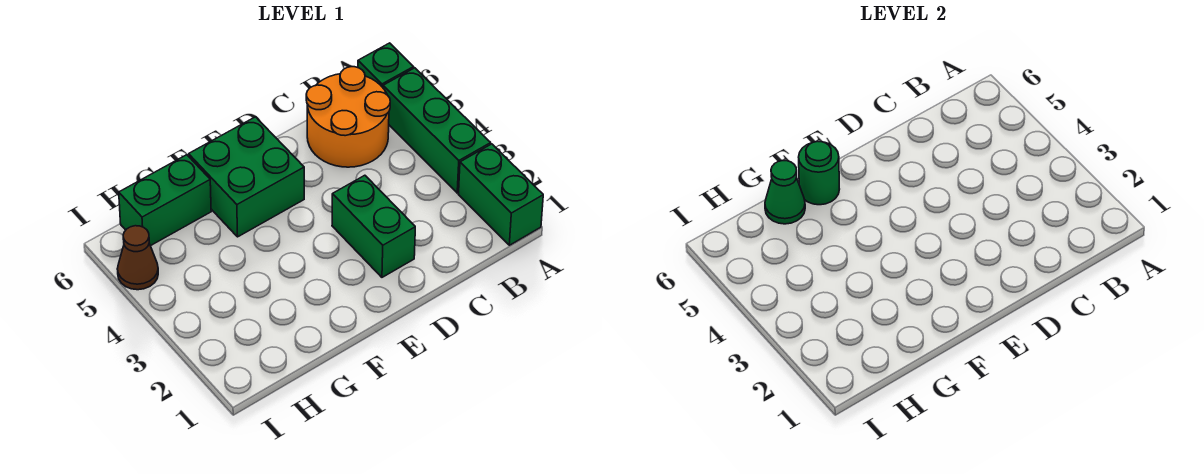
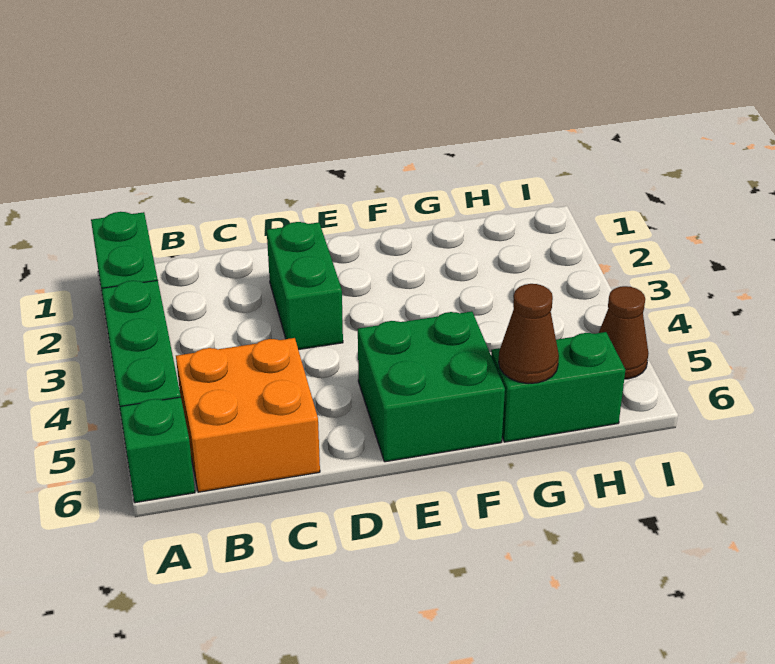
orange round brick B5:C6 level 1 -> orange brick B5:C6 level 1
green round brick F6 level 2 -> none
green cone G6 level 2 -> brown cone G6 level 2

